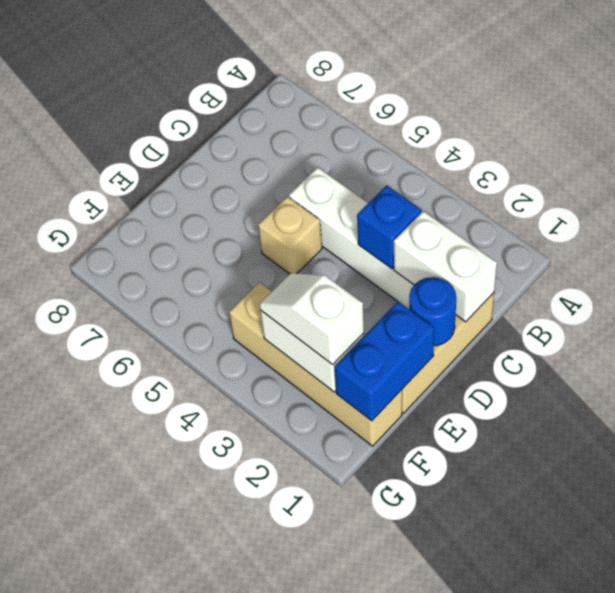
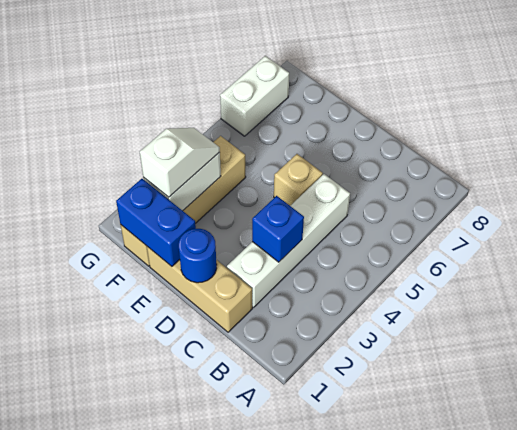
white brick C1:C2 level 2 -> white brick G6:G7 level 1

